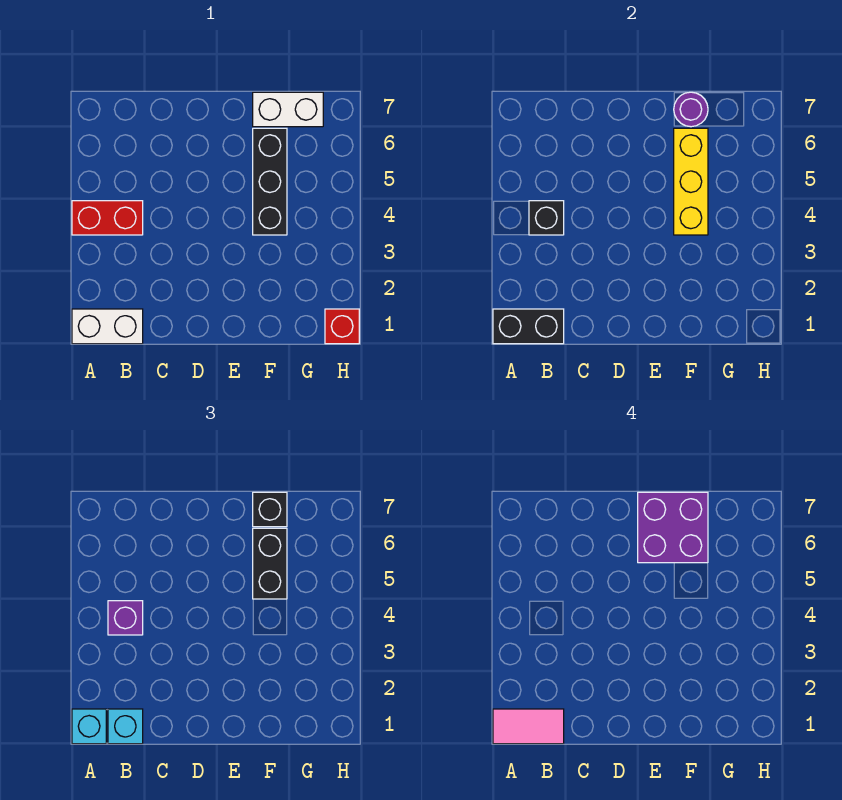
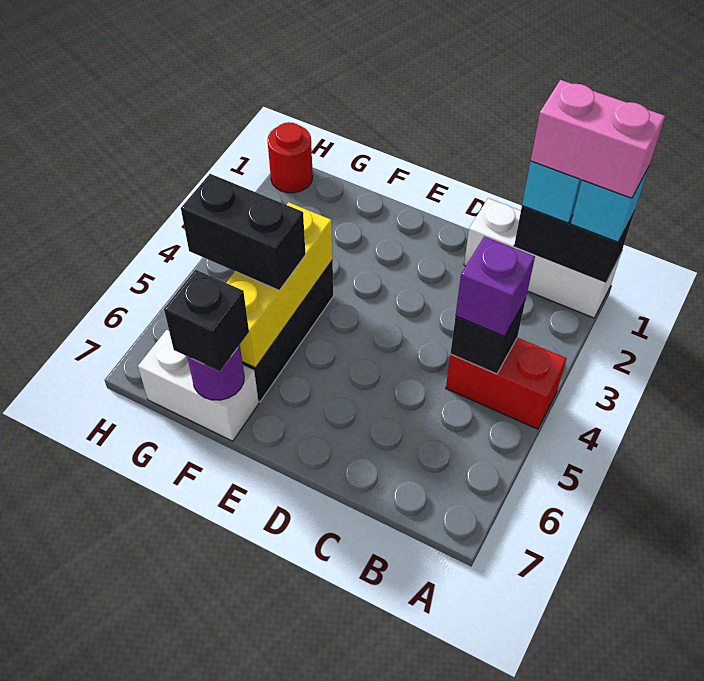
white brick A1:B1 level 1 -> white brick A1:C1 level 1
pink tile A1:B1 level 4 -> pink brick A1:B1 level 4
purple brick E6:F7 level 4 -> none
black brick F5:F6 level 3 -> black brick F5:G5 level 3
red brick H1 level 1 -> red round brick H1 level 1

